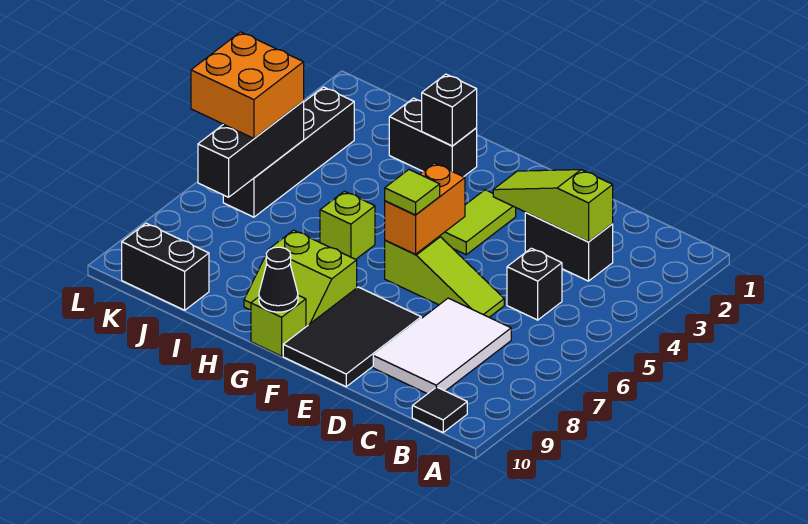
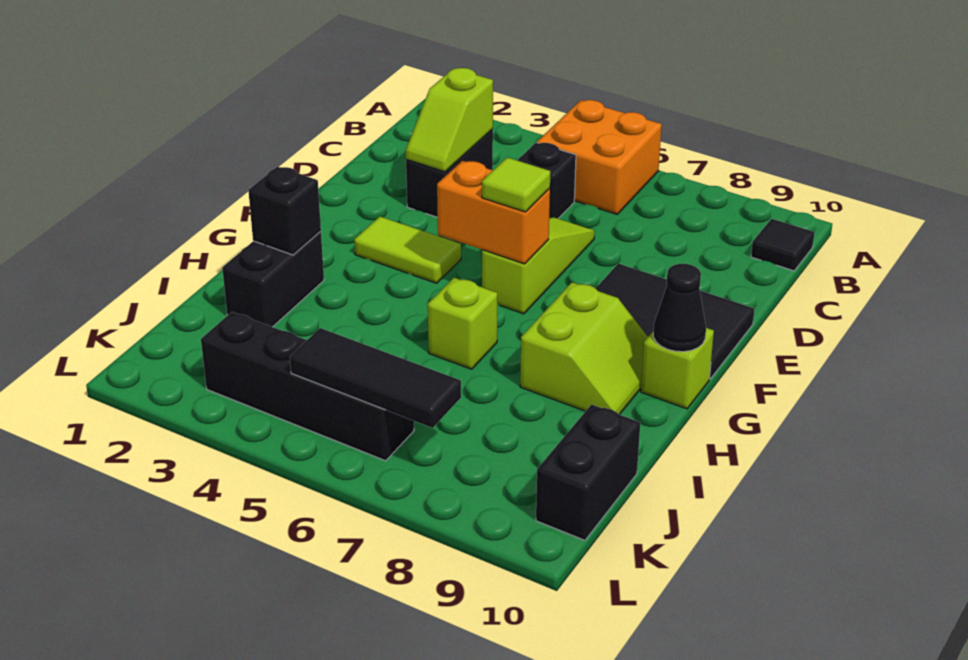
lime slope C3:E3 level 2 top C -> lime slope C3:D3 level 2 top C
white tile C7:D9 level 1 -> none
black brick K5:K7 level 2 -> black tile K5:K7 level 2
orange brick K5:L6 level 3 -> orange brick A5:B6 level 1

